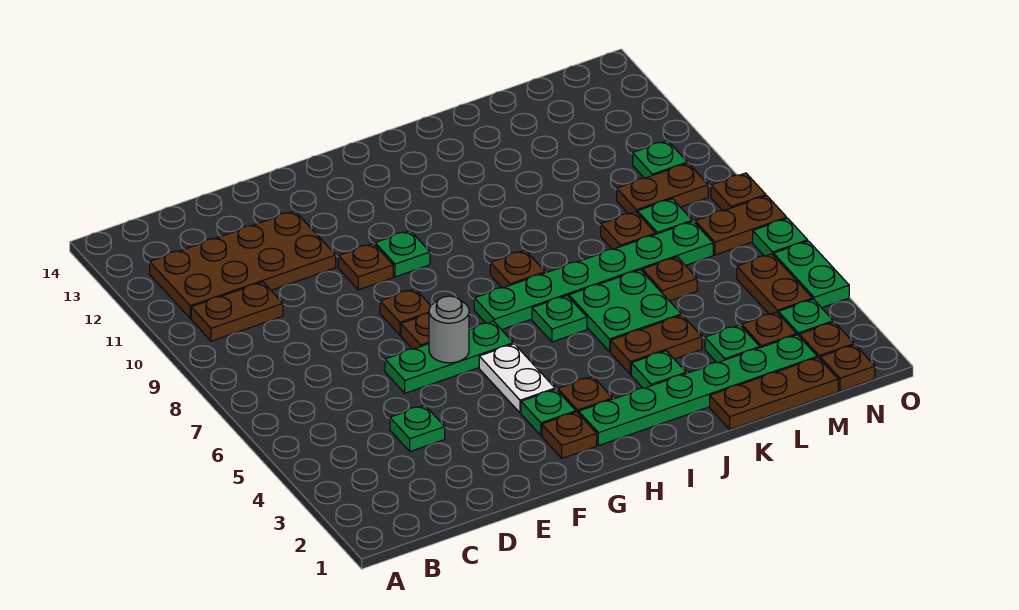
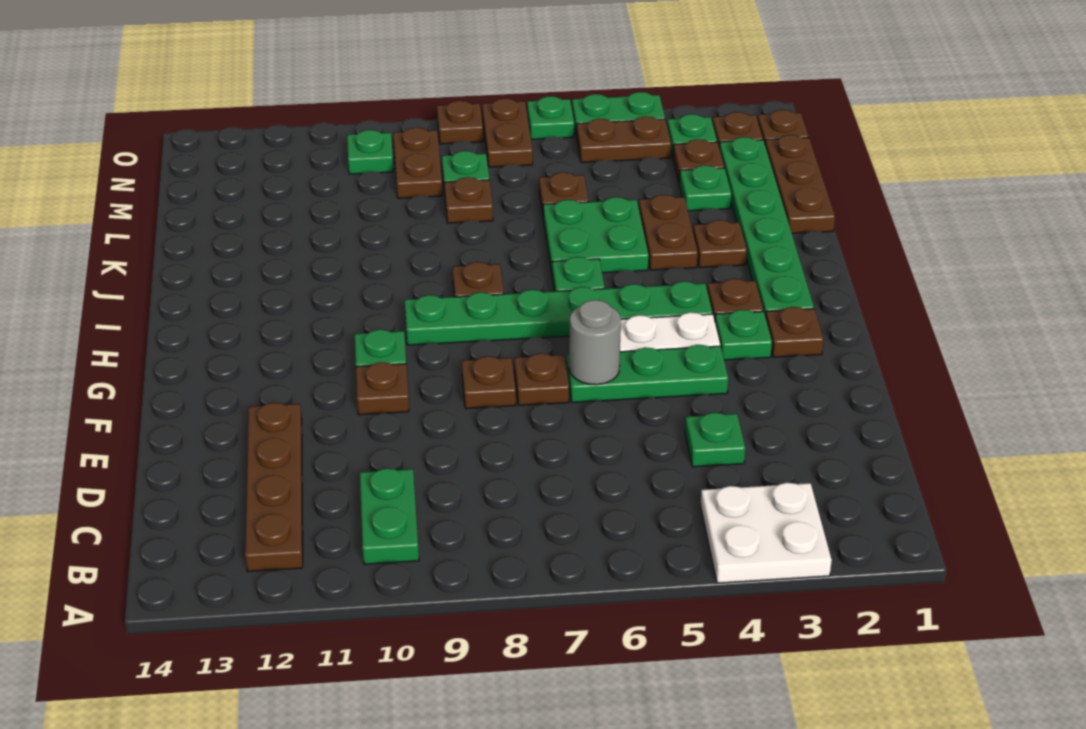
none -> white plate A3:B4 level 1
brown plate B10:C10 level 1 -> green plate B10:C10 level 1
brown plate B11:E12 level 1 -> brown plate B12:E12 level 1
green plate E6:G6 level 1 -> green plate F4:F6 level 1
green plate H7:M7 level 1 -> green plate H4:H9 level 1
green plate J3 level 1 -> brown plate J3 level 1

